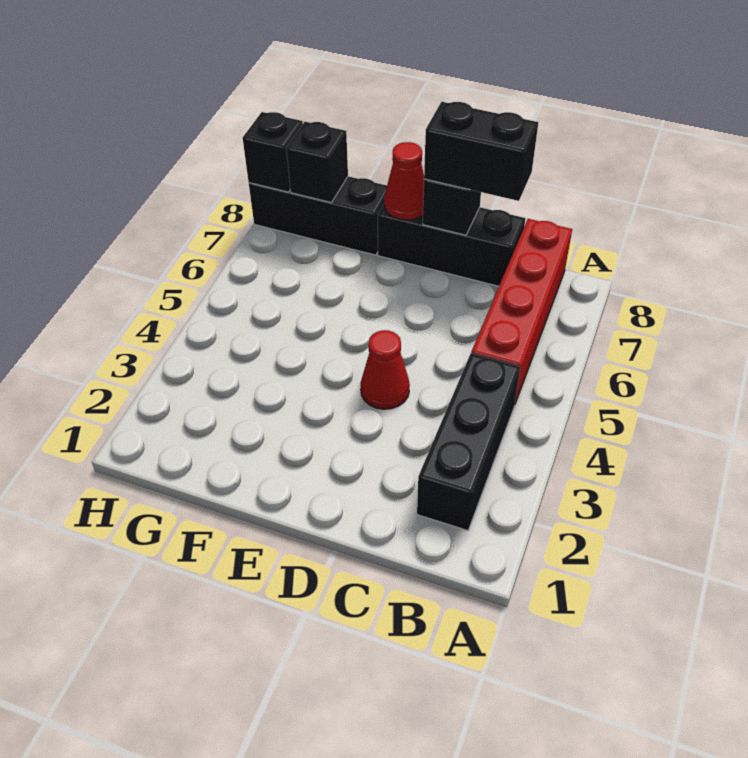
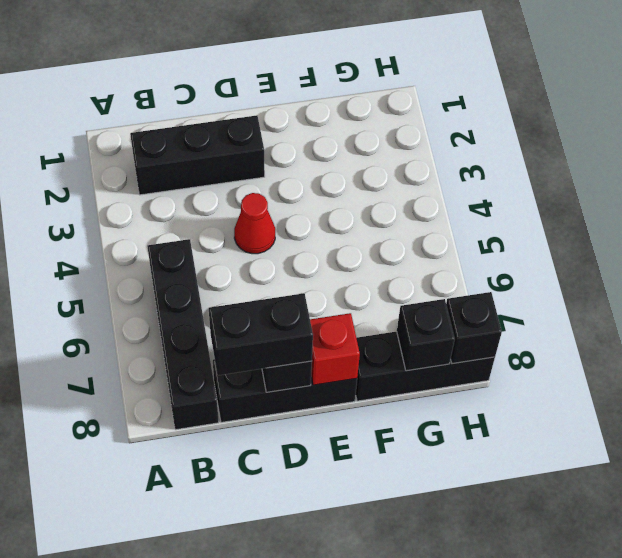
black brick B2:B4 level 1 -> black brick B2:D2 level 1
red brick B5:B8 level 1 -> black brick B5:B8 level 1
red cone E8 level 2 -> red brick E8 level 2

